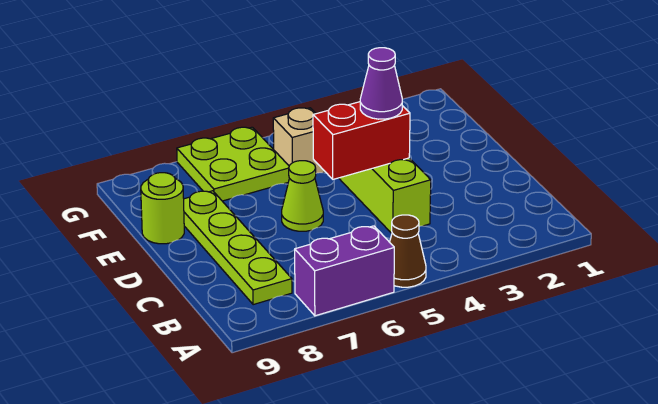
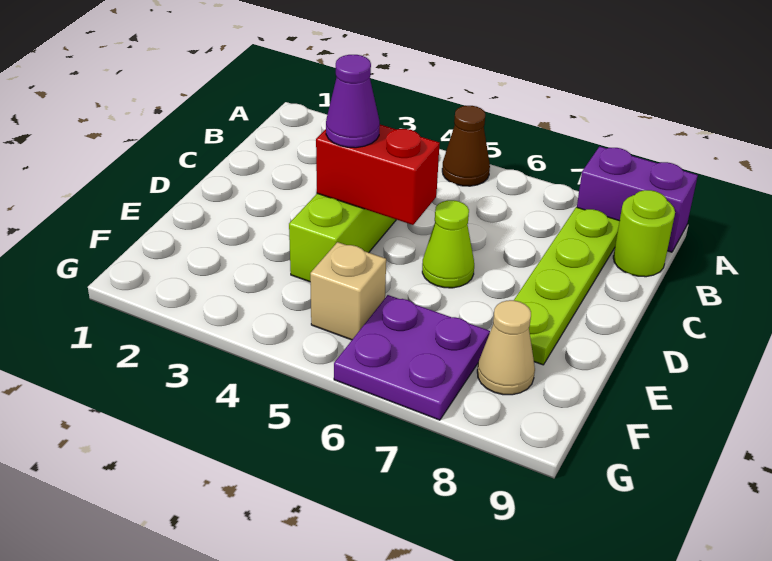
purple brick A6:A7 level 1 -> purple brick A8:A9 level 1
lime round brick E9 level 1 -> lime round brick B9 level 1
lime plate F6:G7 level 1 -> purple plate F6:G7 level 1
none -> tan cone F8 level 1

